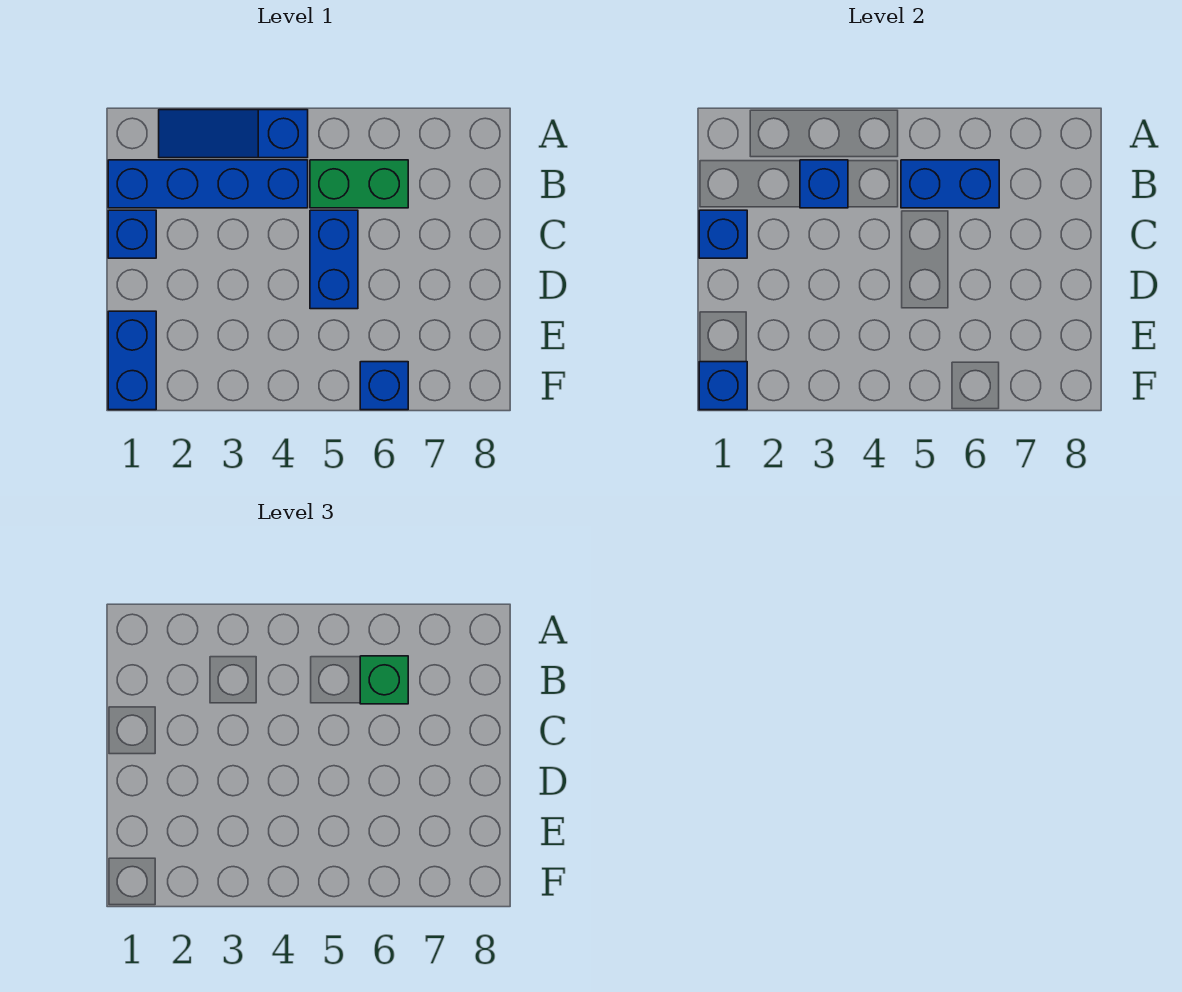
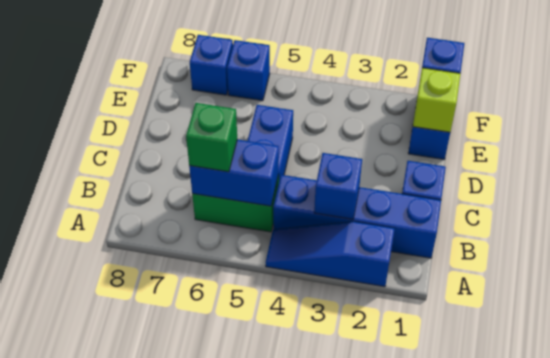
blue slope A2:A4 level 1 top 4 -> blue slope A2:A4 level 1 top 2
blue brick C1 level 2 -> blue brick F7 level 1
none -> lime brick E1 level 2

